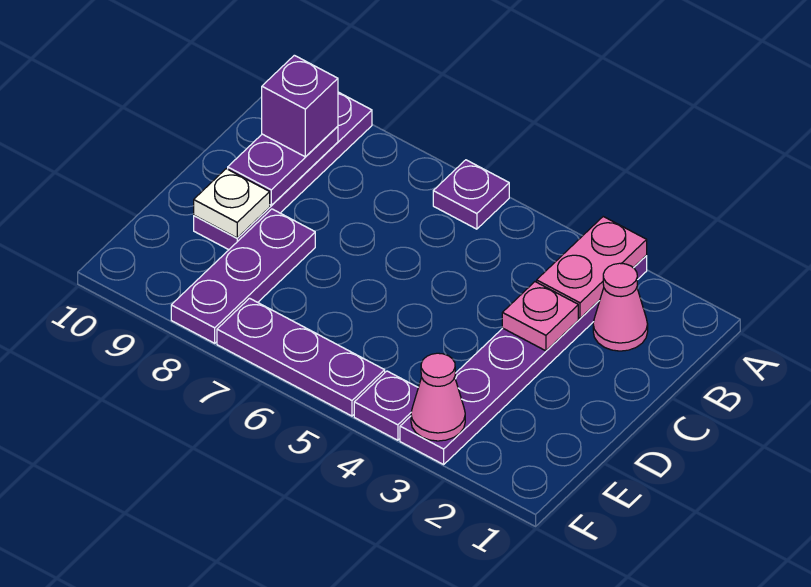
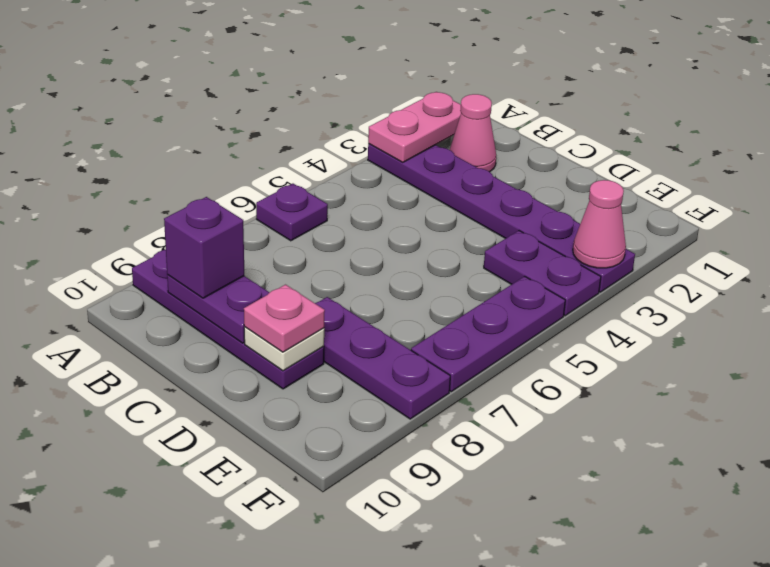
pink plate A3:B3 level 2 -> pink plate A2:A3 level 2
pink plate C3 level 2 -> pink plate D9 level 3
purple plate F4 level 1 -> purple plate E4:F4 level 1

